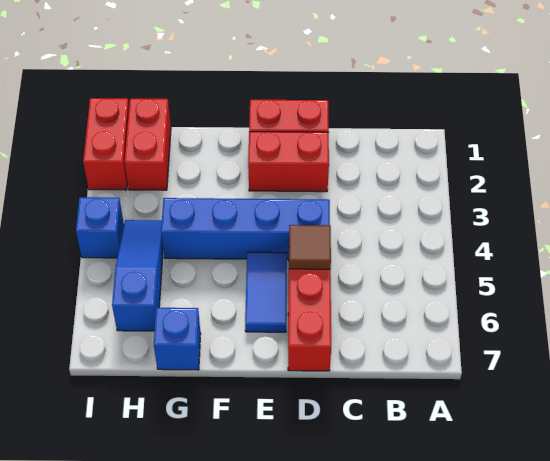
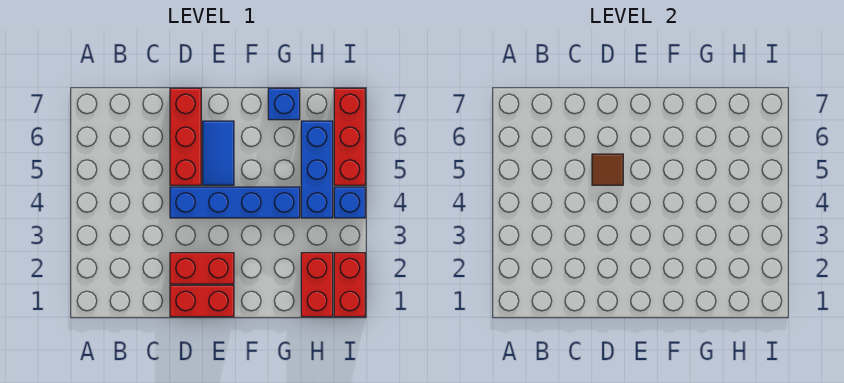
blue slope H4:H6 level 1 top 6 -> blue brick H4:H6 level 1
none -> red brick I5:I7 level 1

